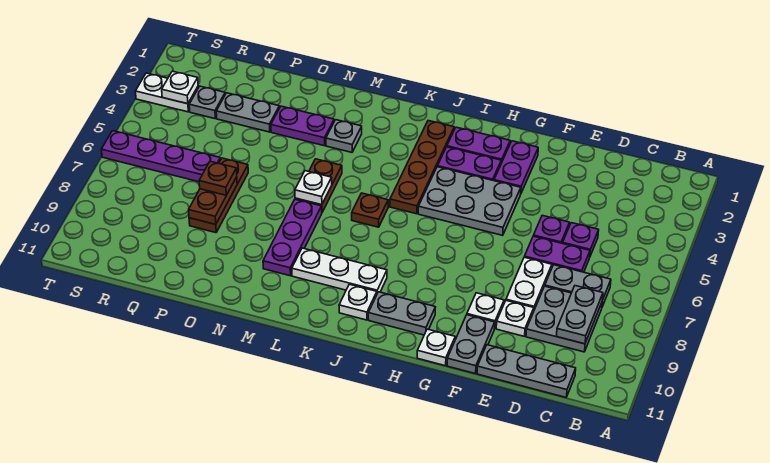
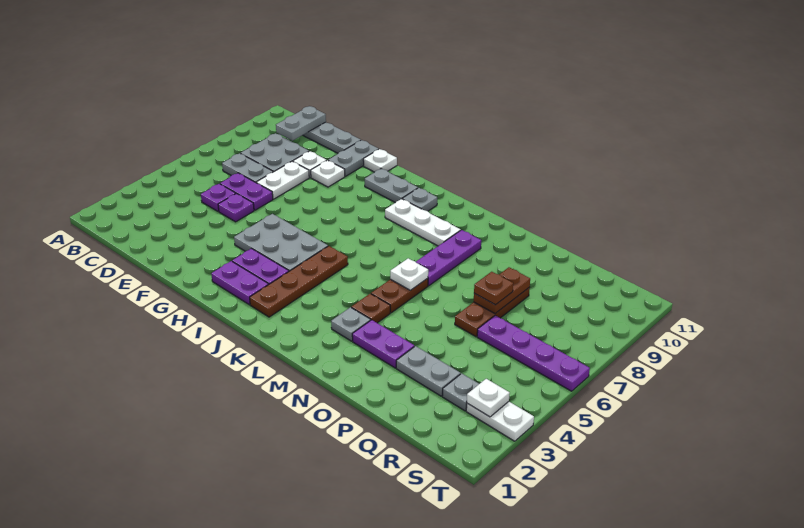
grey plate C8:C9 level 2 -> grey plate C10:C11 level 2
purple plate G2:G3 level 1 -> none
white plate J10 level 1 -> grey plate J10 level 1
brown plate K6 level 1 -> brown plate M4 level 1

